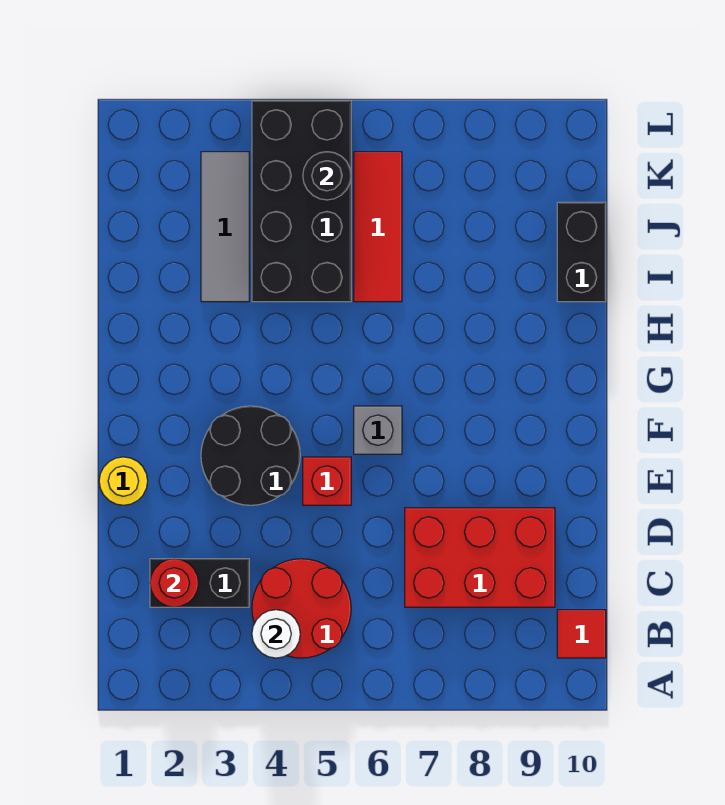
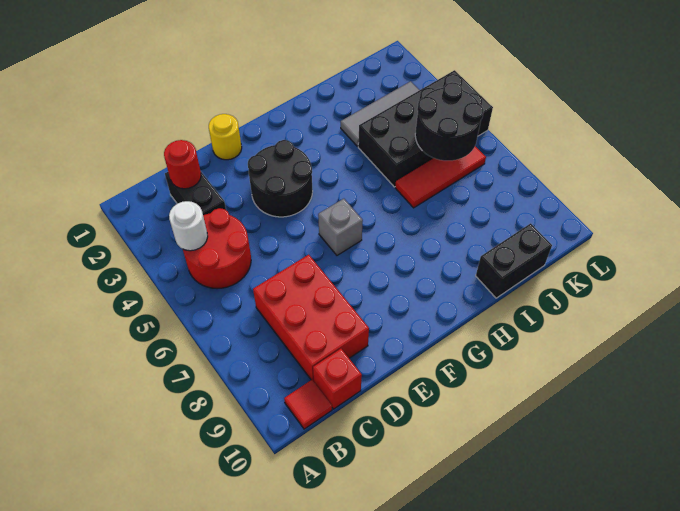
red brick E5 level 1 -> red brick C10 level 1
black round brick K5 level 2 -> black round brick J5:K6 level 2

